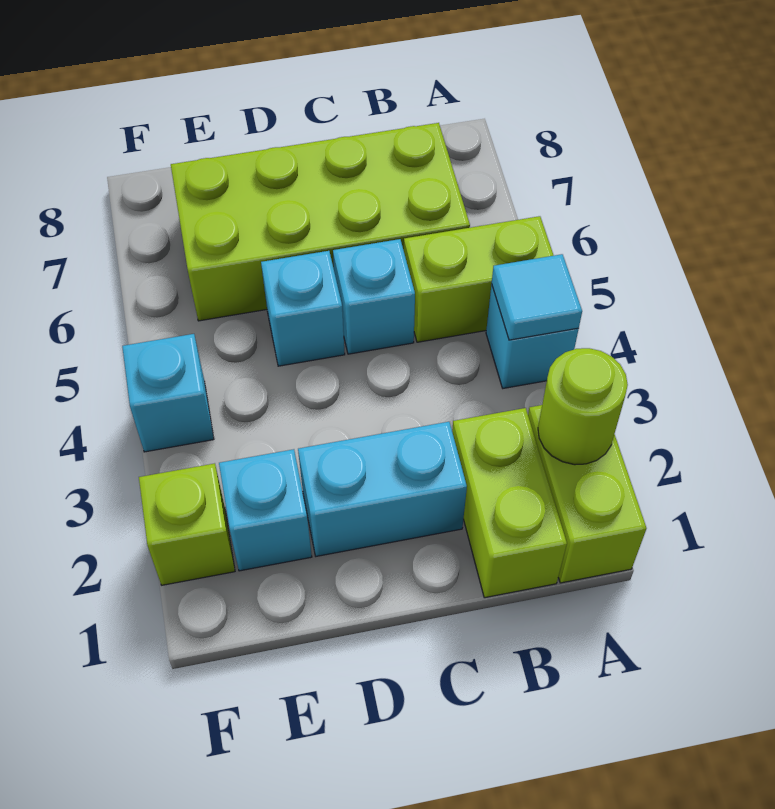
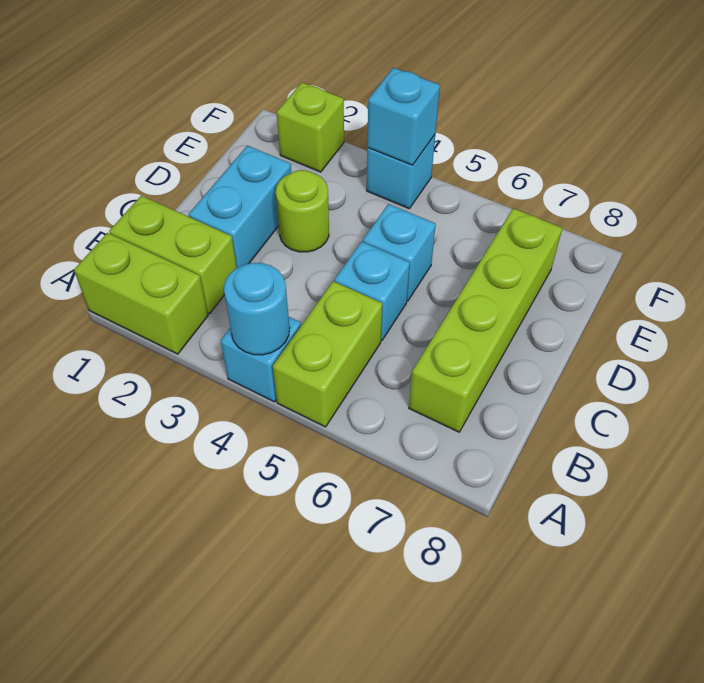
lime round brick A2 level 2 -> lime round brick D3 level 1
cyan tile A4 level 2 -> cyan round brick A4 level 2
lime brick B6:E7 level 1 -> lime brick B7:E7 level 1
cyan brick E2 level 1 -> cyan brick F4 level 2

